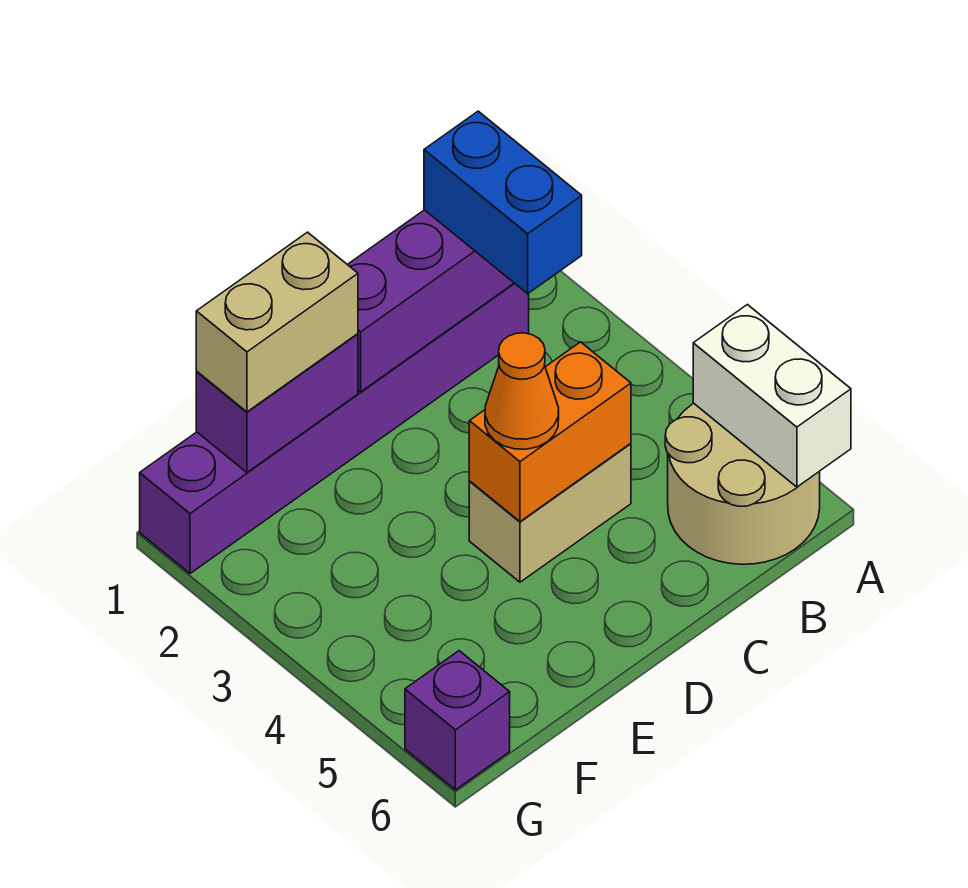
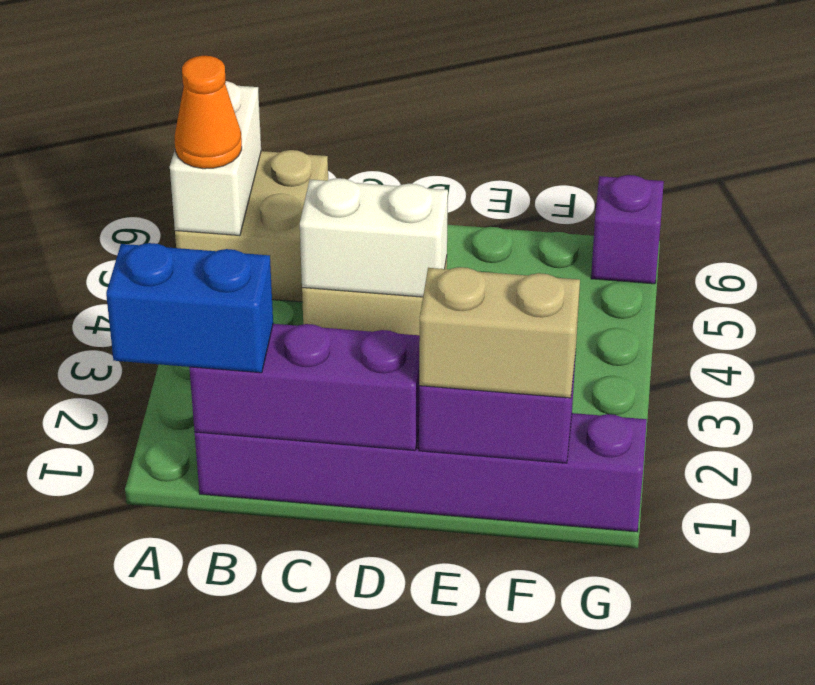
tan round brick A5:B6 level 1 -> tan brick A5:B6 level 1
blue brick B1:B2 level 3 -> blue brick A1:B1 level 3
orange brick C4:D4 level 2 -> white brick C4:D4 level 2
orange cone D4 level 3 -> orange cone A5 level 3

